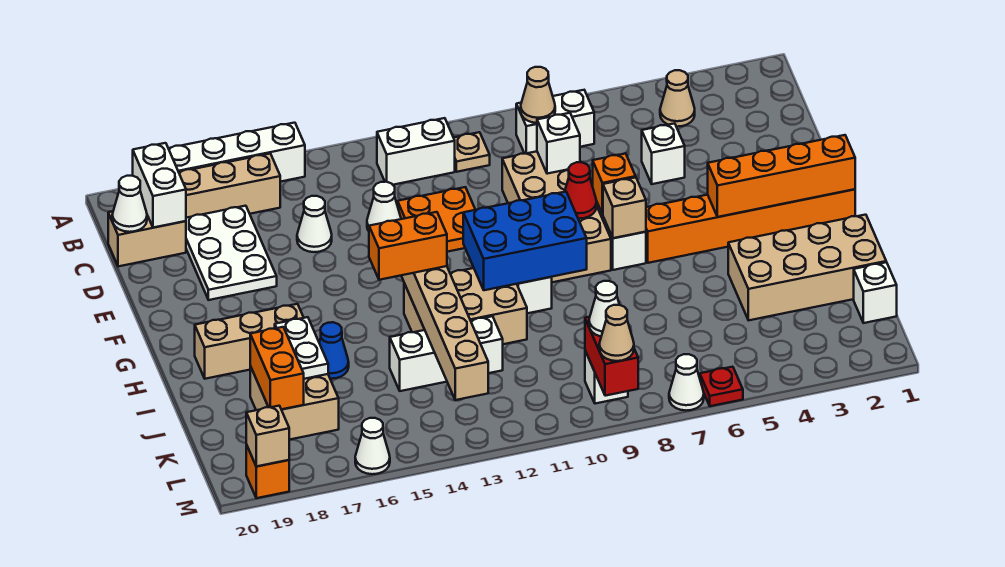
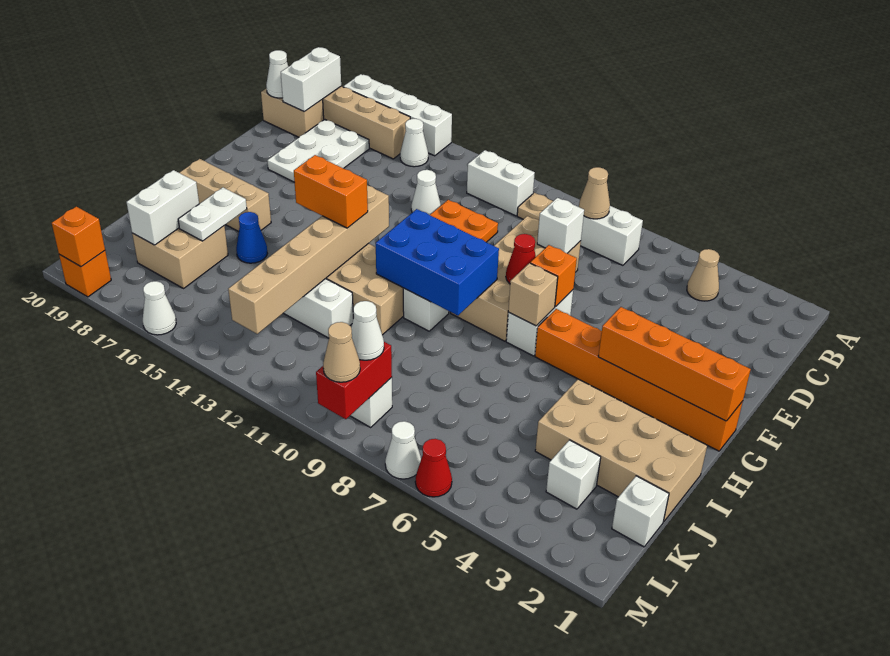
white brick D5 level 1 -> white brick K3 level 1
white cone D15 level 1 -> white cone B15 level 1
orange brick J18:K18 level 2 -> white brick J18:K18 level 2
red plate M6 level 1 -> red cone M6 level 1
tan brick M19 level 2 -> orange brick M19 level 2

